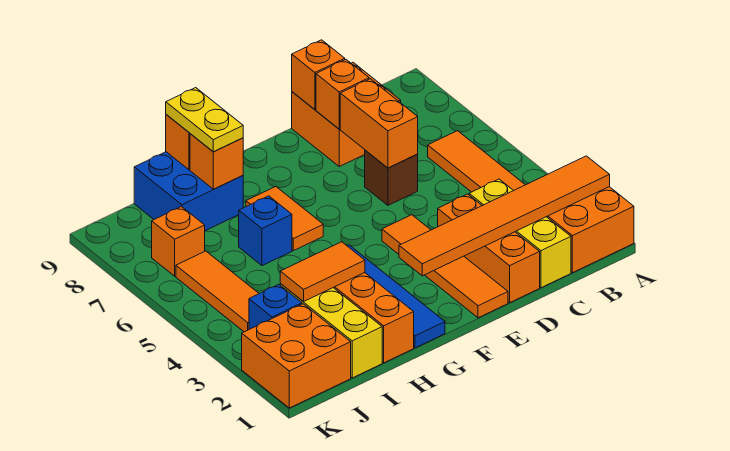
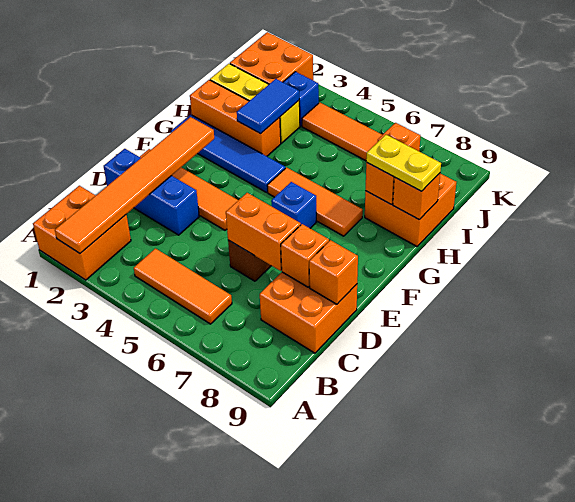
yellow brick C1:C3 level 1 -> none
orange brick D1:D3 level 1 -> blue brick D1:D3 level 1
orange tile G6:G7 level 1 -> orange tile G5:G7 level 1
orange tile H3:I3 level 2 -> blue tile H3:I3 level 2
blue brick H6 level 1 -> blue brick F6 level 1
blue brick H8:I9 level 1 -> orange brick H8:I9 level 1

